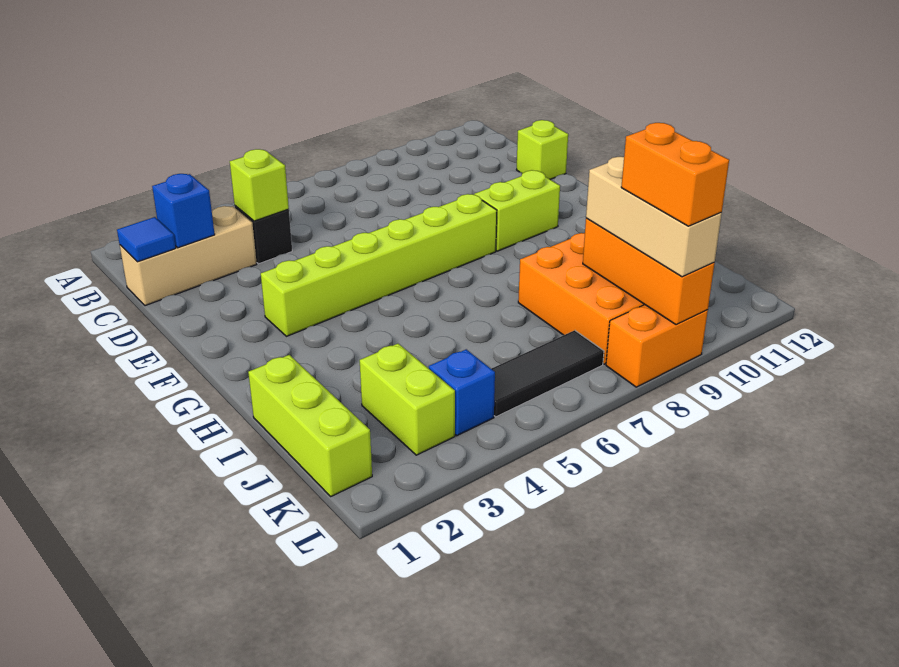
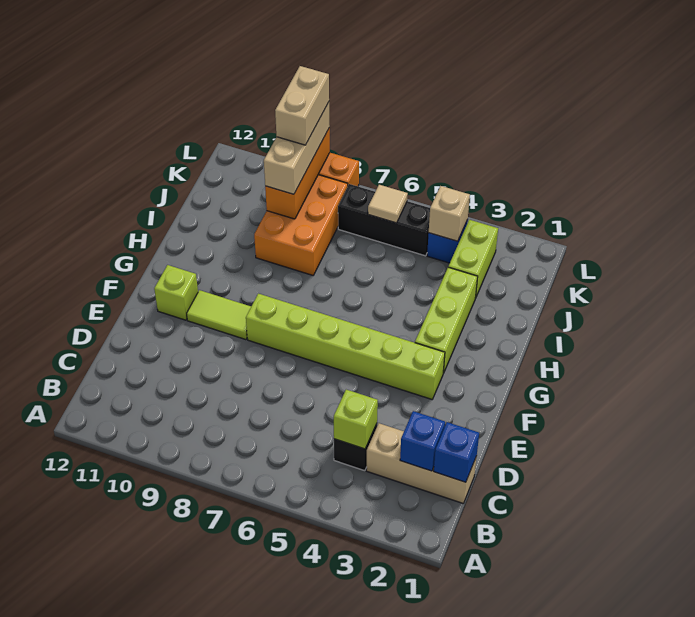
blue tile C1 level 2 -> blue brick C1 level 2
lime brick D12 level 1 -> lime brick F11 level 1
lime brick F9:F10 level 1 -> lime tile F9:F10 level 1
lime brick I1:K1 level 1 -> lime brick G3:I3 level 1
none -> tan brick K4 level 2
black tile K5:K7 level 1 -> black brick K5:K7 level 1
none -> tan tile K6 level 2
orange brick K9:L9 level 4 -> tan brick K9:L9 level 4

